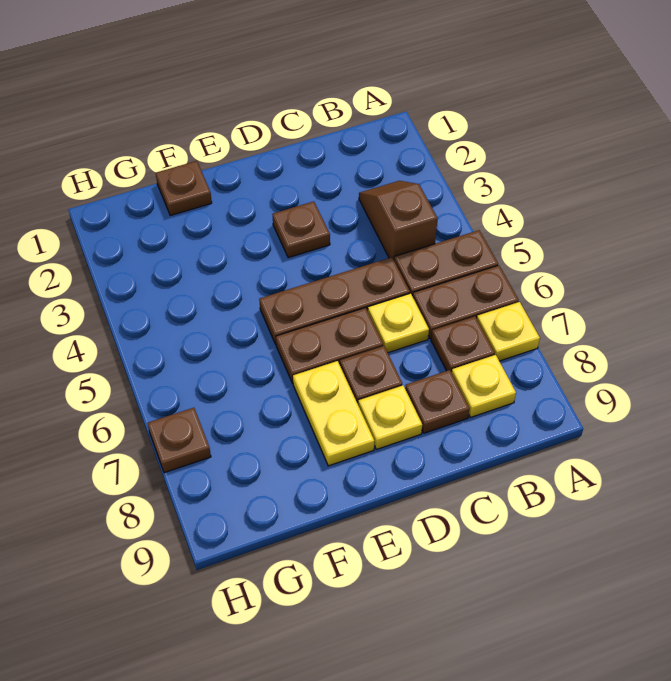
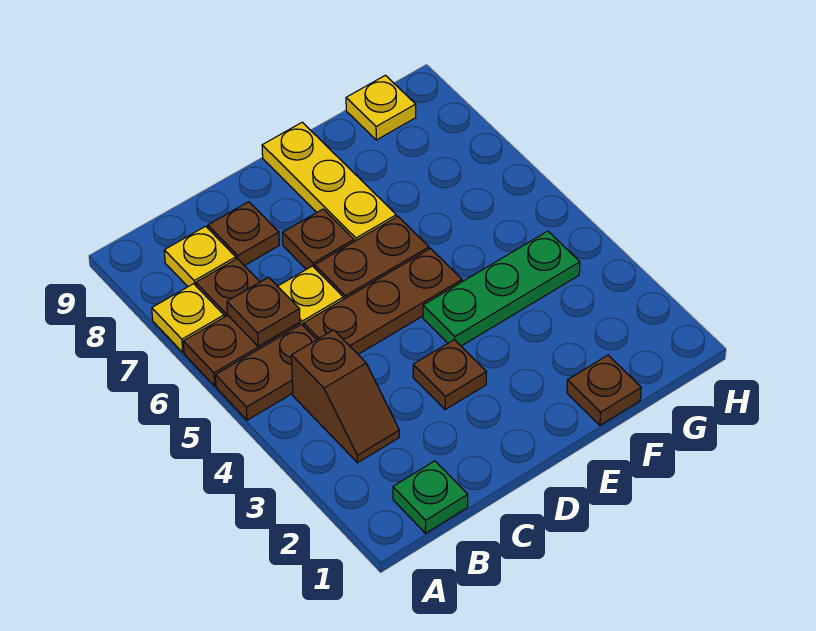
none -> green plate B1 level 1
yellow plate D8 level 1 -> yellow plate G9 level 1
none -> green plate E4:G4 level 1
yellow plate E7:E8 level 1 -> yellow plate E7:E9 level 1
brown plate H7 level 1 -> brown plate B6 level 2

